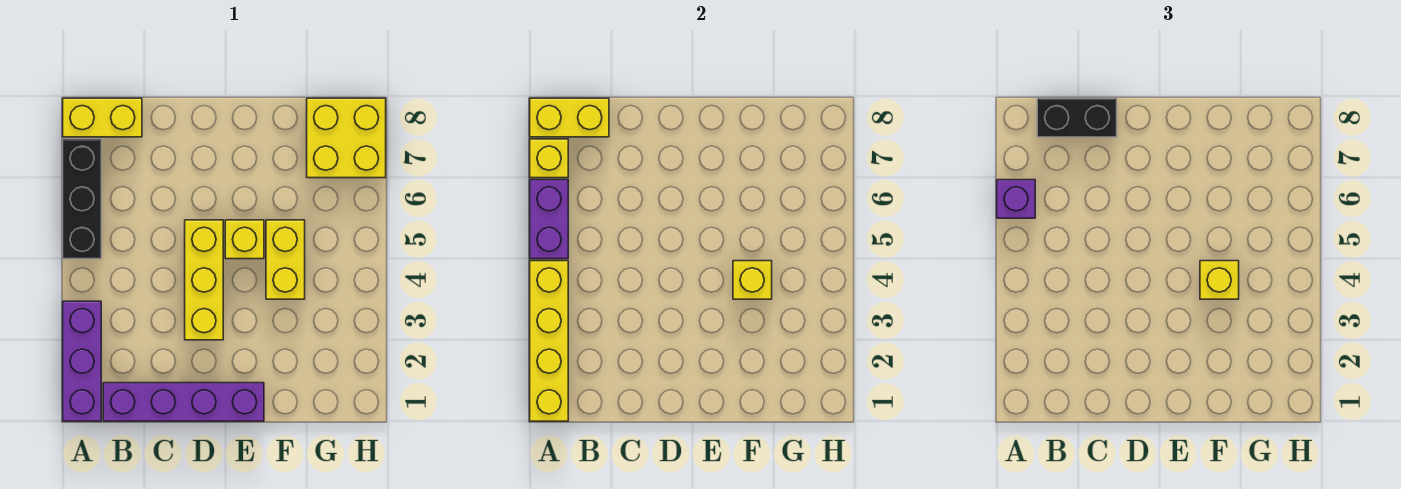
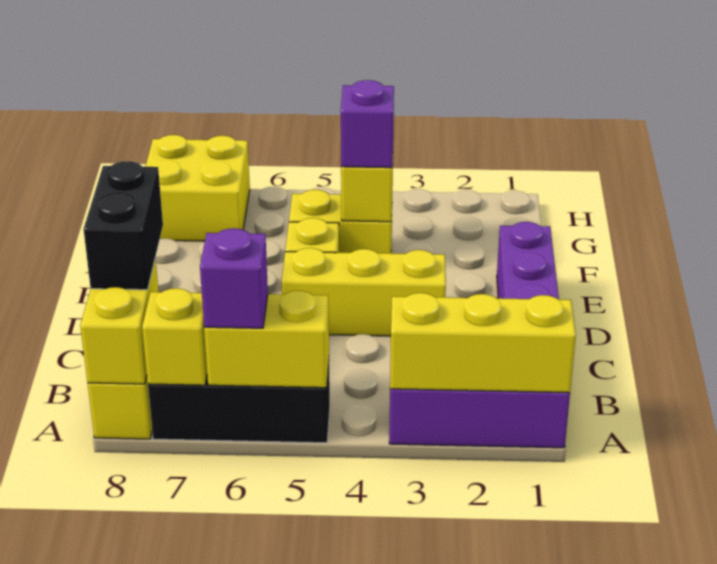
yellow brick A1:A4 level 2 -> yellow brick A1:A3 level 2
purple brick A5:A6 level 2 -> yellow brick A5:A6 level 2
yellow brick F4 level 3 -> purple brick F4 level 3

